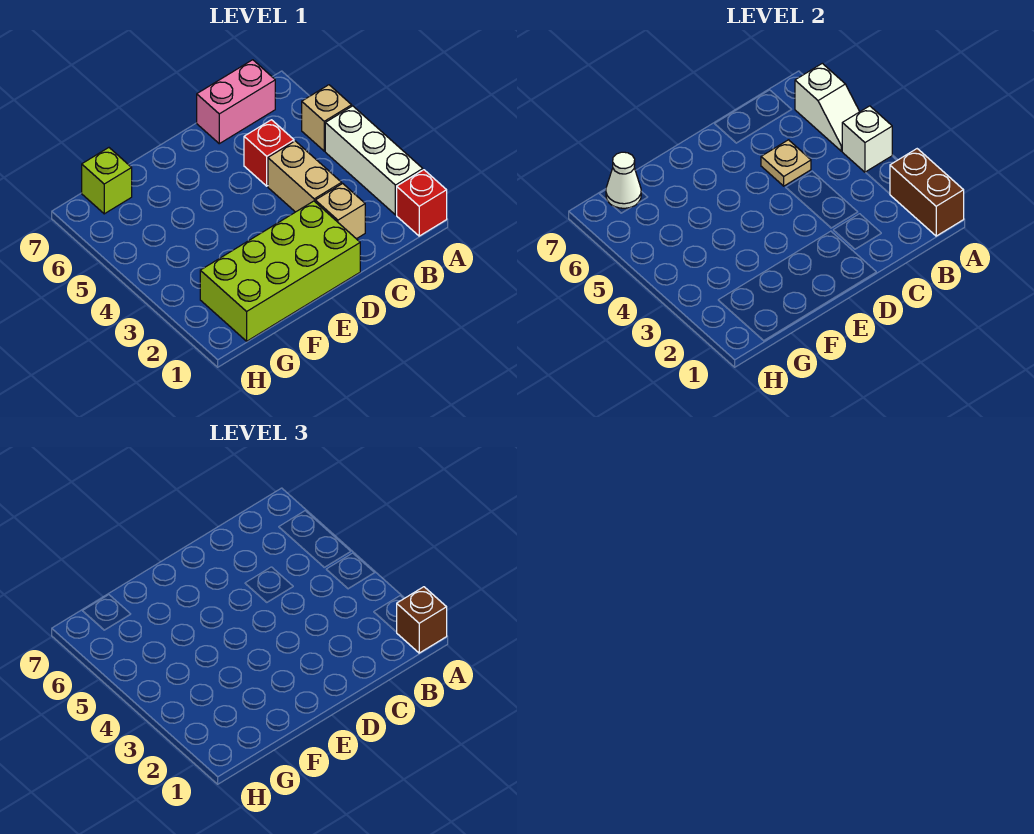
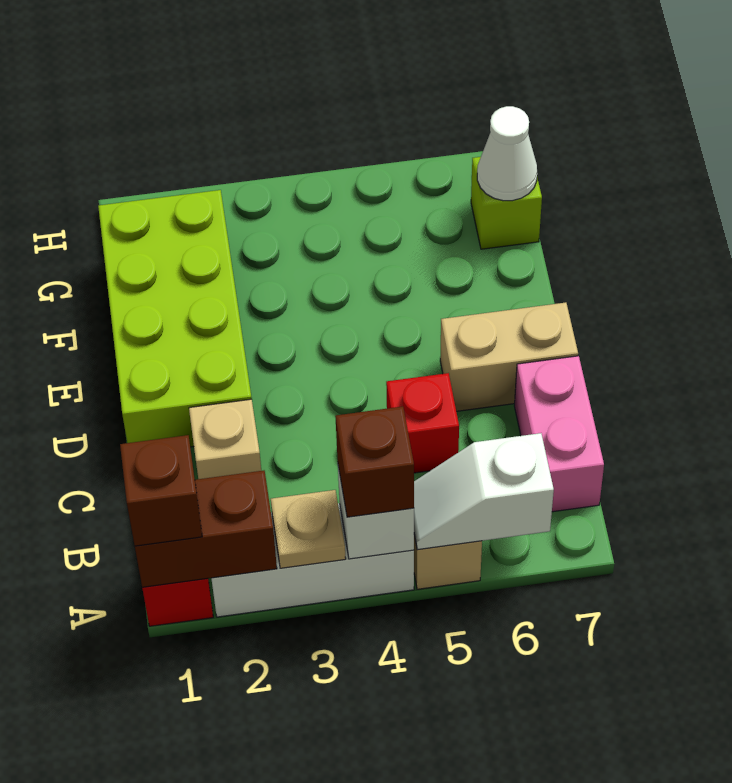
none -> brown brick A4 level 3
tan brick C3:C4 level 1 -> tan brick D6:D7 level 1
tan plate C5 level 2 -> tan plate A3 level 2

